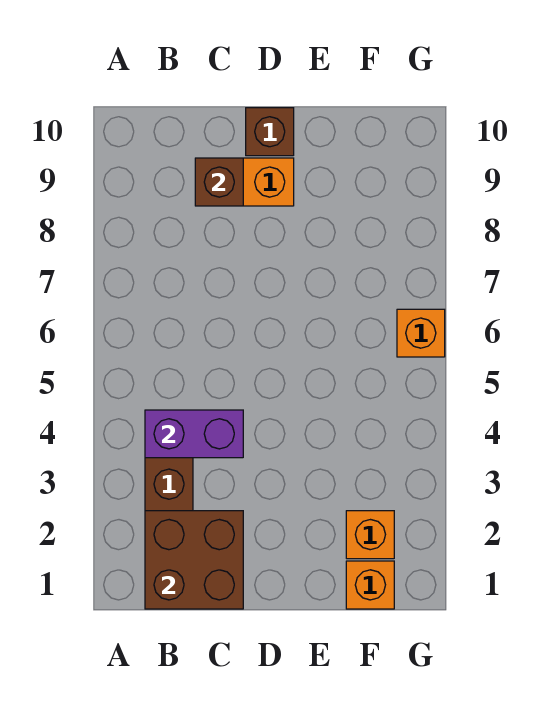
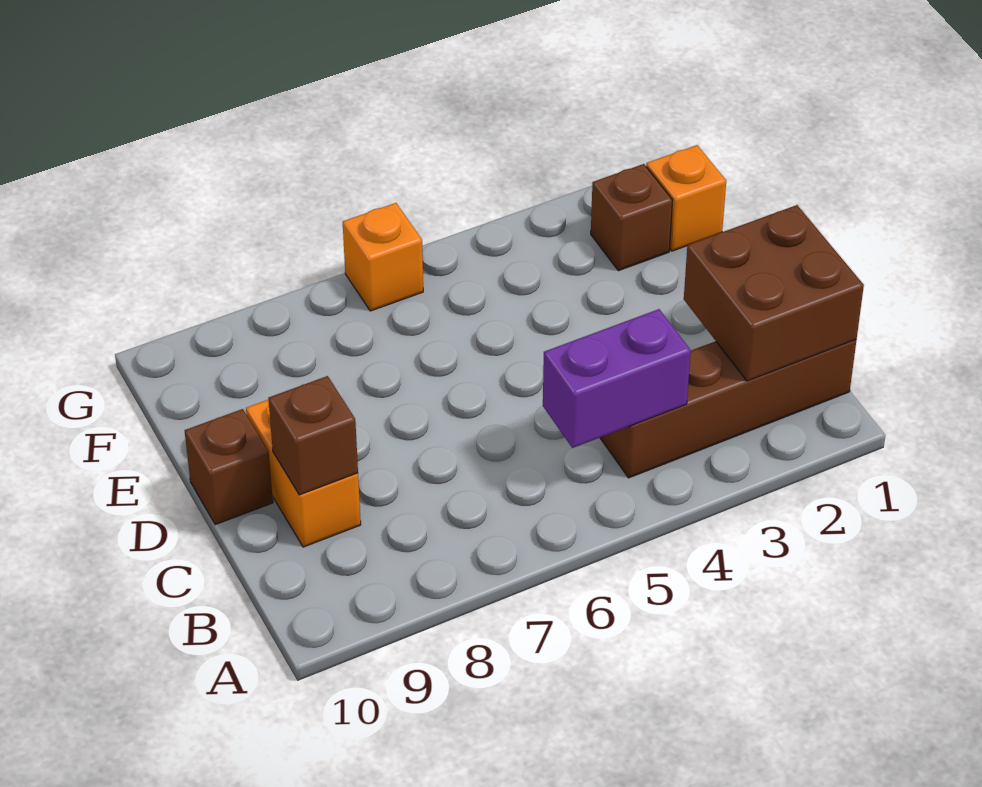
purple brick B4:C4 level 2 -> purple brick B4:B5 level 2
orange brick F2 level 1 -> brown brick F2 level 1

